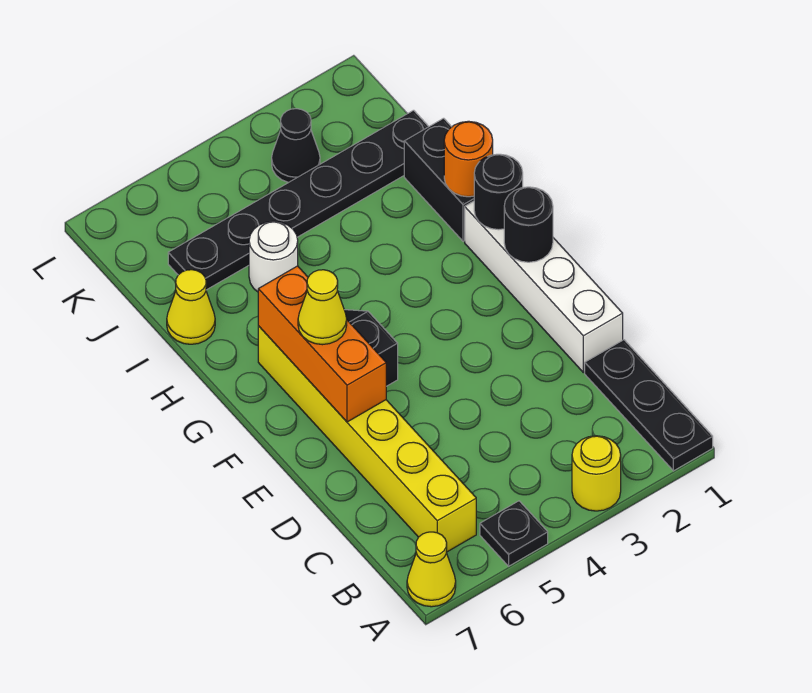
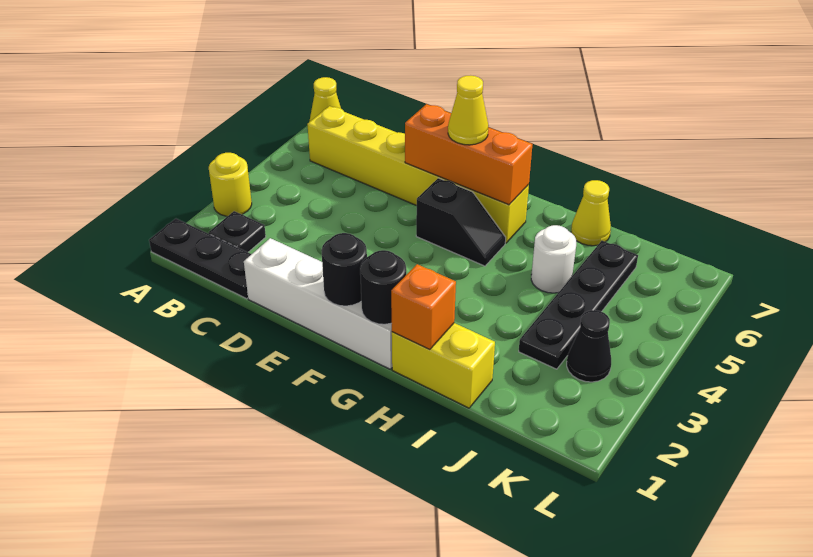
black plate A5 level 1 -> black plate B2 level 1
black brick H1:I1 level 1 -> yellow brick H1:I1 level 1
orange round brick H1 level 2 -> orange brick H1 level 2
black plate J1:J6 level 1 -> black plate J3:J6 level 1

